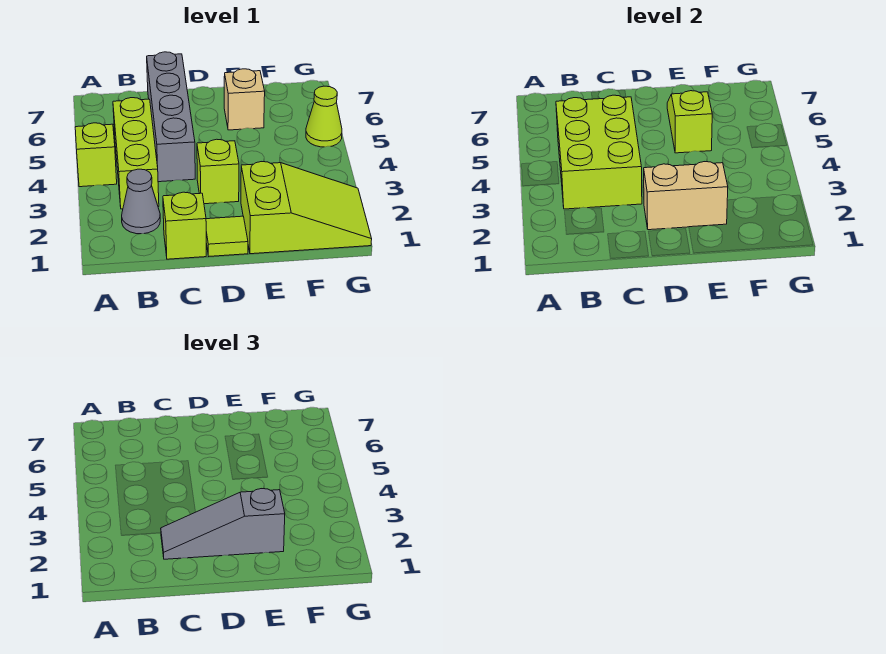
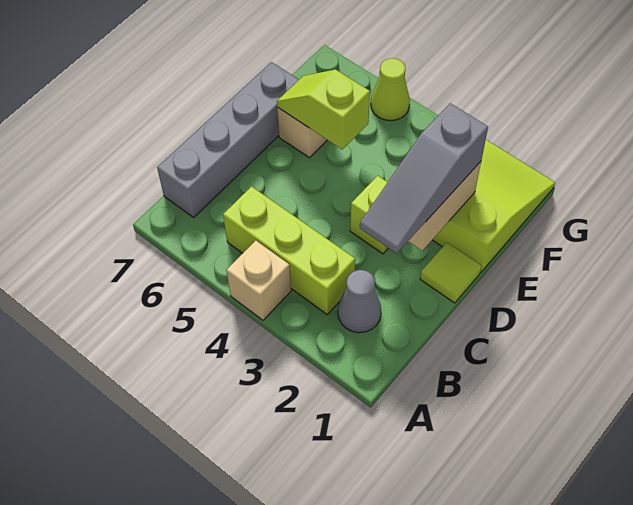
lime brick A4 level 1 -> tan brick A4 level 1
lime brick B3:C5 level 2 -> none
lime brick C1 level 1 -> none
grey brick C4:C7 level 1 -> grey brick B7:E7 level 1

